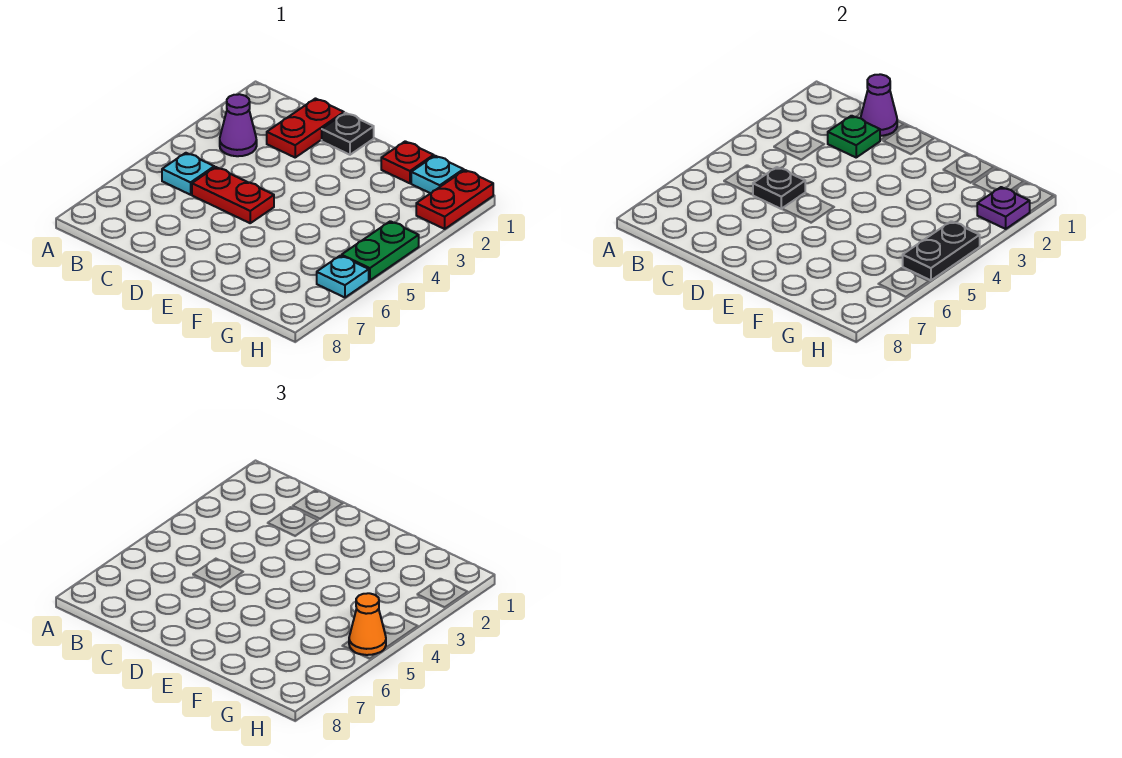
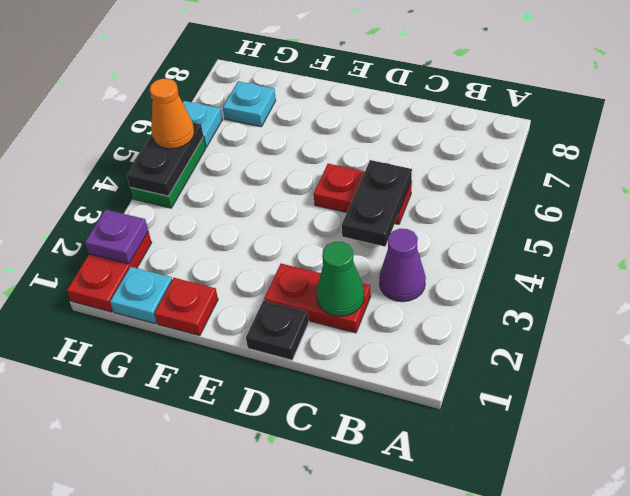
cyan plate B5 level 1 -> cyan plate G7 level 1
red plate C1:C2 level 1 -> red plate C2:D2 level 1
purple cone C1 level 2 -> none
green plate C2 level 2 -> green cone C2 level 2
black plate C5 level 2 -> black plate C4:C5 level 2

